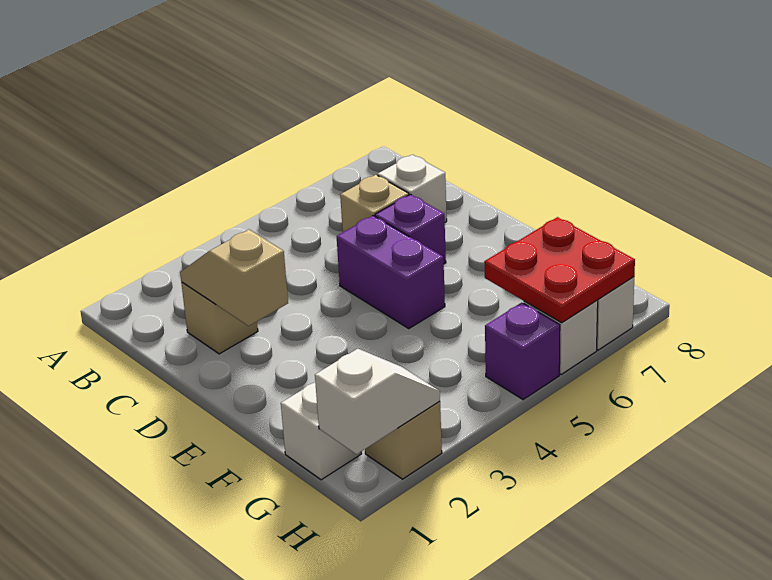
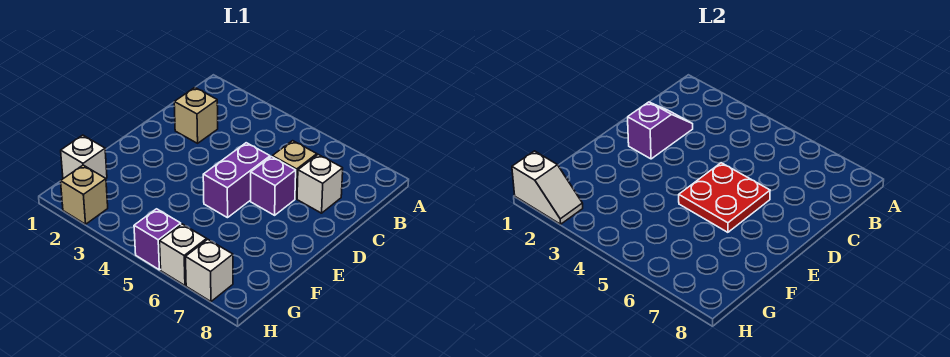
tan slope C2:D2 level 2 top D -> purple slope C2:D2 level 2 top D
red plate G6:H7 level 2 -> red plate D5:E6 level 2

